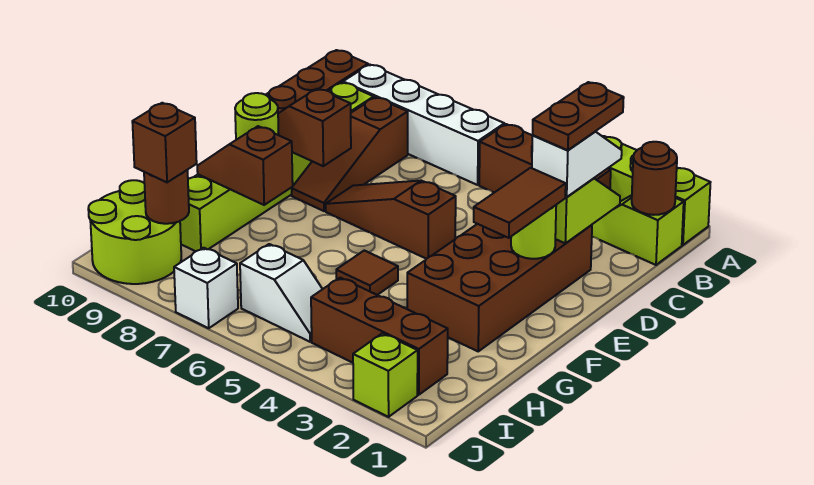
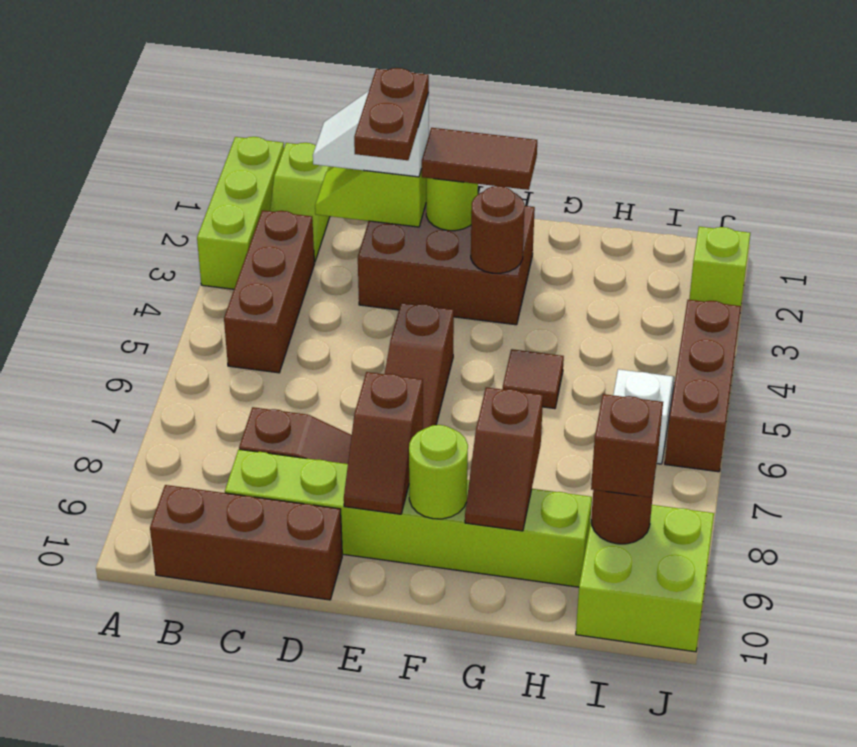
brown round brick B1 level 2 -> brown round brick F3 level 2
white brick B6:B9 level 1 -> none
brown plate C2:D2 level 4 -> brown plate D2:D3 level 4
brown brick D2:G3 level 1 -> brown brick D2:F3 level 1
brown brick I2:I4 level 1 -> brown brick J4:J6 level 1
lime round brick I9:J10 level 1 -> lime brick I9:J10 level 1
white brick J7 level 1 -> none

